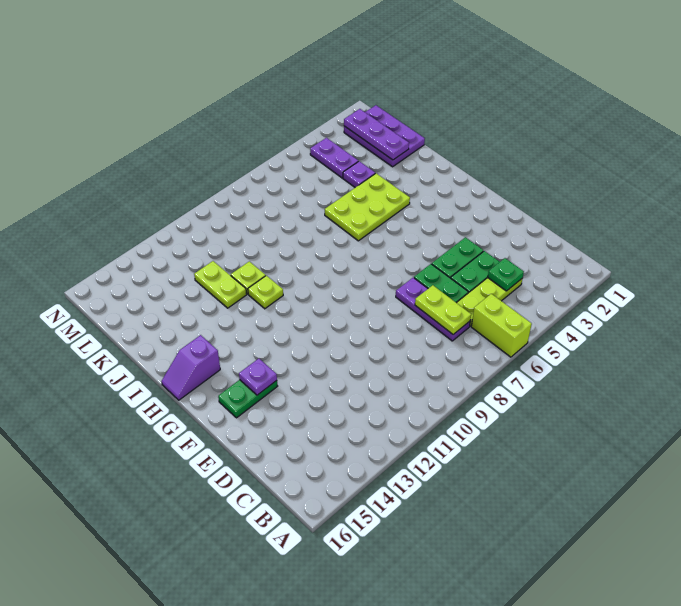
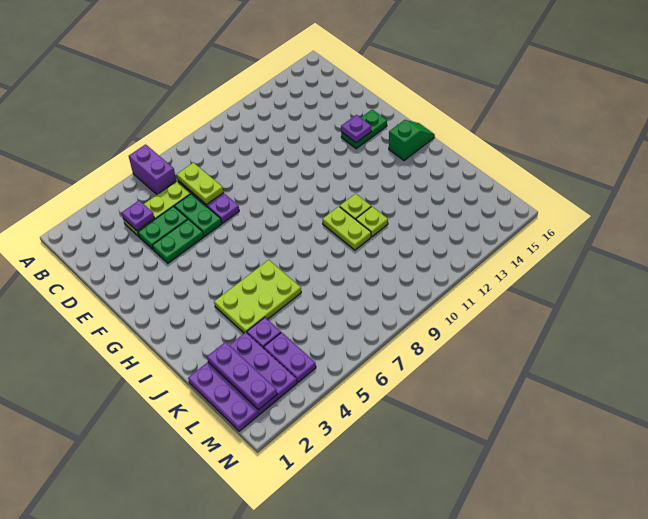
lime brick A6:B6 level 1 -> purple brick A6:B6 level 1
green plate C4 level 2 -> purple plate C4 level 2
purple slope H15:H16 level 1 top 15 -> green slope H15:H16 level 1 top 15
lime plate J12:K12 level 1 -> lime plate I10:J10 level 1
purple plate K1:M2 level 1 -> purple plate K1:M3 level 1

